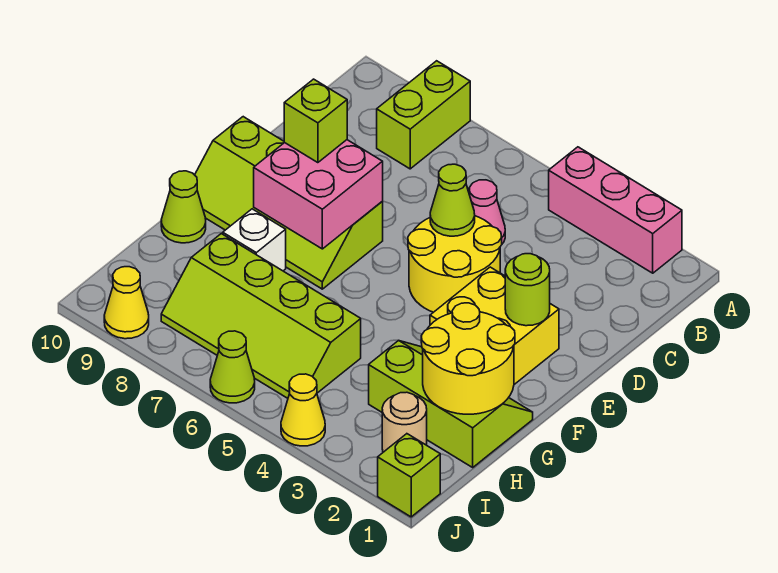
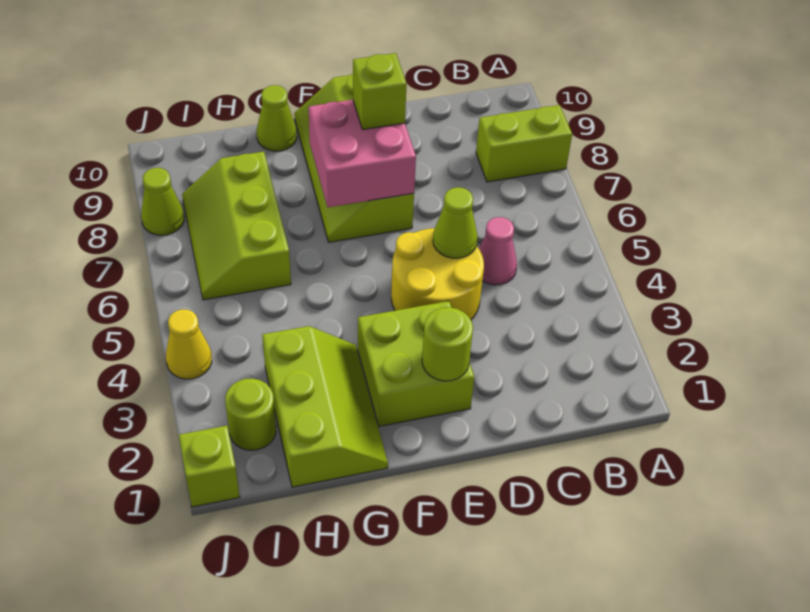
pink brick A2:A4 level 1 -> none
yellow brick E2:F3 level 1 -> lime brick E2:F3 level 1
yellow round brick G1:H2 level 2 -> none
white brick G8 level 1 -> none
lime slope H5:I8 level 1 top H -> lime slope H6:I8 level 1 top H
tan round brick I2 level 1 -> lime round brick I2 level 1
lime cone J6 level 1 -> lime cone J8 level 1
yellow cone J9 level 1 -> none

